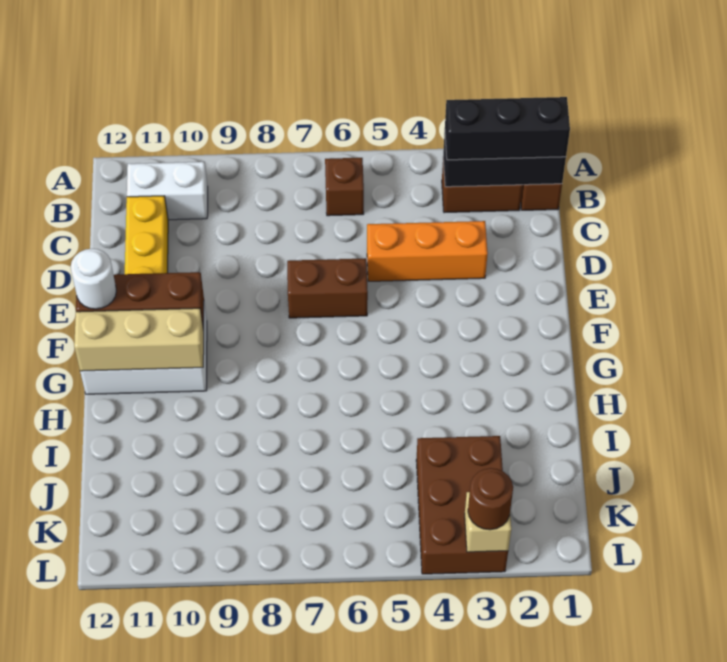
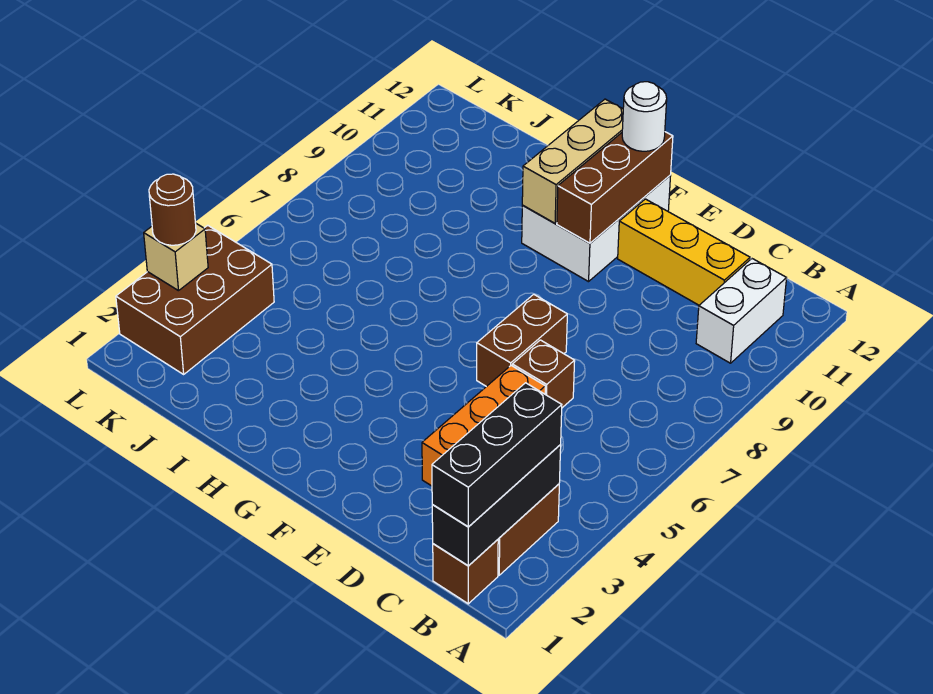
brown brick B6 level 1 -> brown brick D6 level 1
brown brick J3:L4 level 1 -> brown brick K2:L4 level 1

